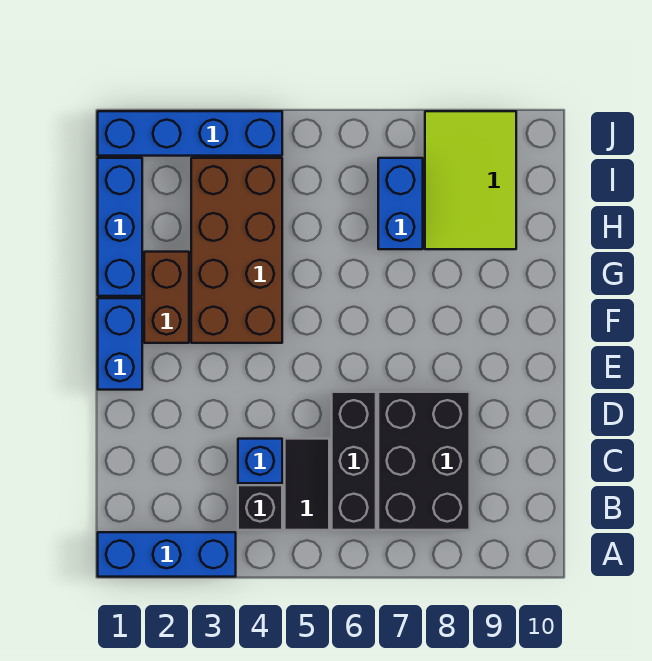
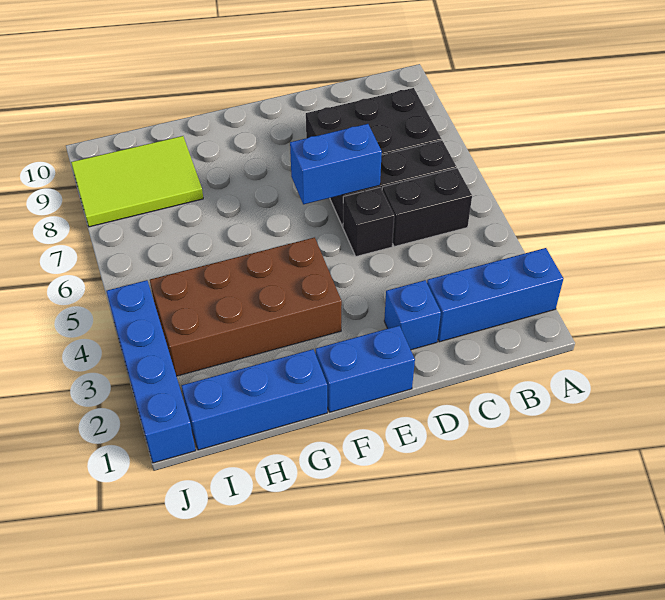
blue brick A1:A3 level 1 -> blue brick A2:C2 level 1
black brick B4 level 1 -> black brick D5 level 1
black tile B5:C5 level 1 -> black brick B5:C5 level 1
blue brick C4 level 1 -> blue brick D2 level 1
brown brick F2:G2 level 1 -> none
blue brick H7:I7 level 1 -> blue brick D6:E6 level 2

